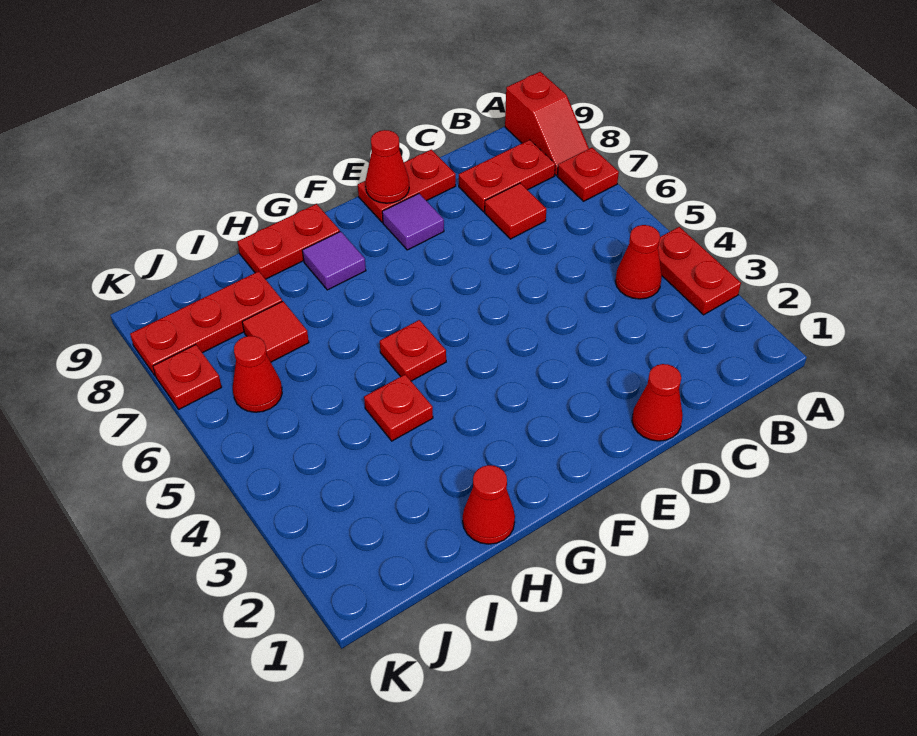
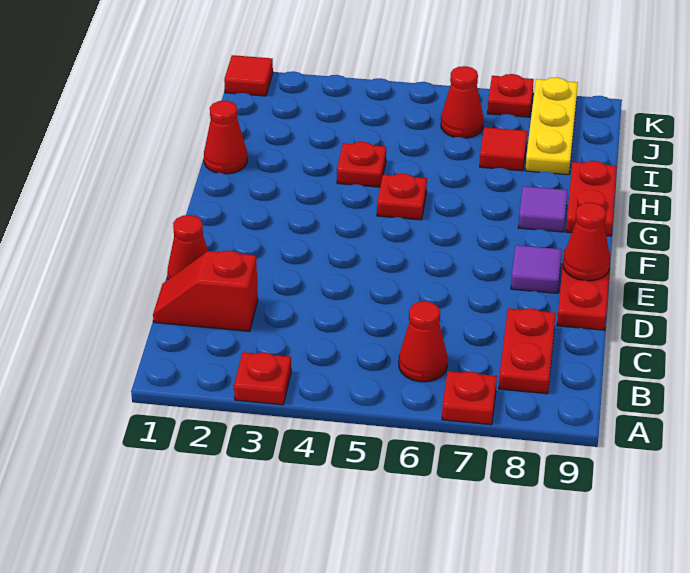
red plate A3:A4 level 1 -> red plate A3 level 1
red slope A8:A9 level 1 top 9 -> red slope C1:C2 level 1 top 2
red cone B4 level 1 -> red cone B6 level 1
red tile C7 level 1 -> red tile K1 level 1
red plate I8:K8 level 1 -> yellow plate I8:K8 level 1

